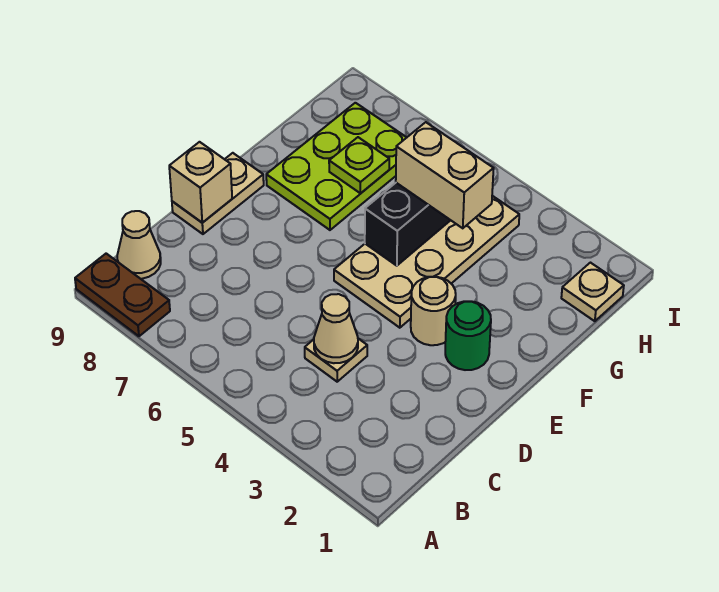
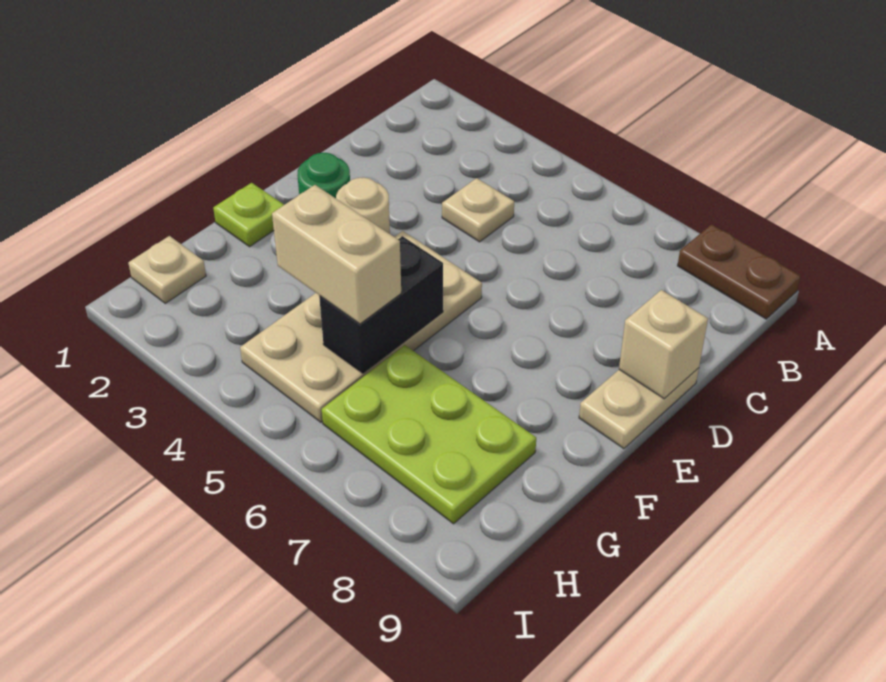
tan cone B9 level 1 -> none
tan cone C4 level 2 -> none
lime plate F7:H8 level 1 -> lime plate G6:H8 level 1
lime plate G7 level 2 -> lime plate F1 level 1

